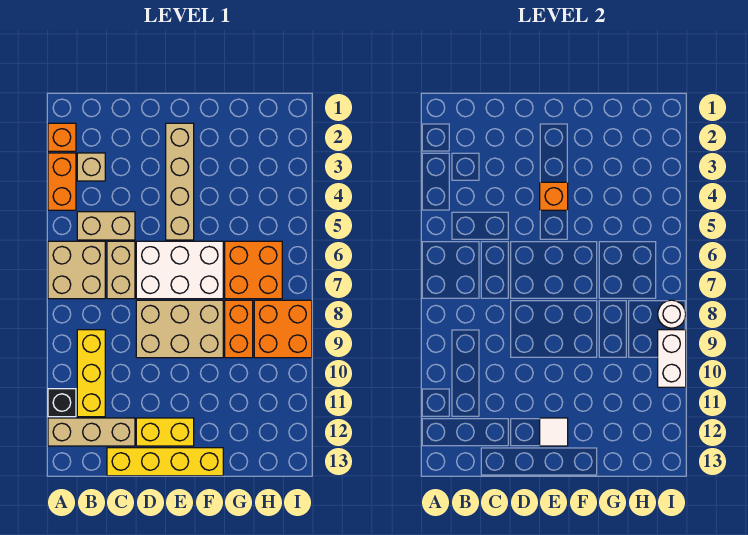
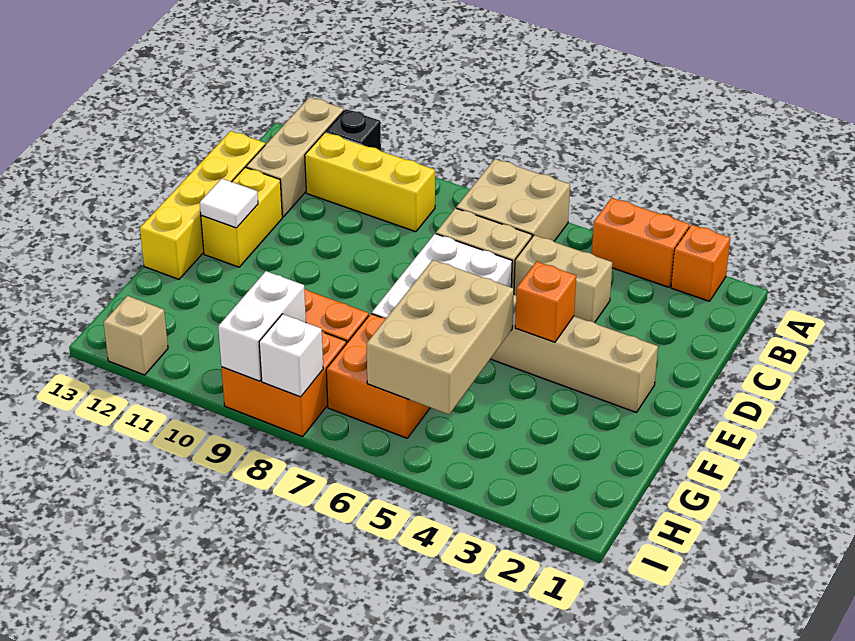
tan brick B3 level 1 -> tan brick I12 level 1
tan brick B5:C5 level 1 -> tan brick C4:C5 level 1
tan brick D8:F9 level 1 -> tan brick F5:H6 level 2
white round brick I8 level 2 -> white brick I8 level 2
white brick I9:I10 level 2 -> white brick H9:I9 level 2

